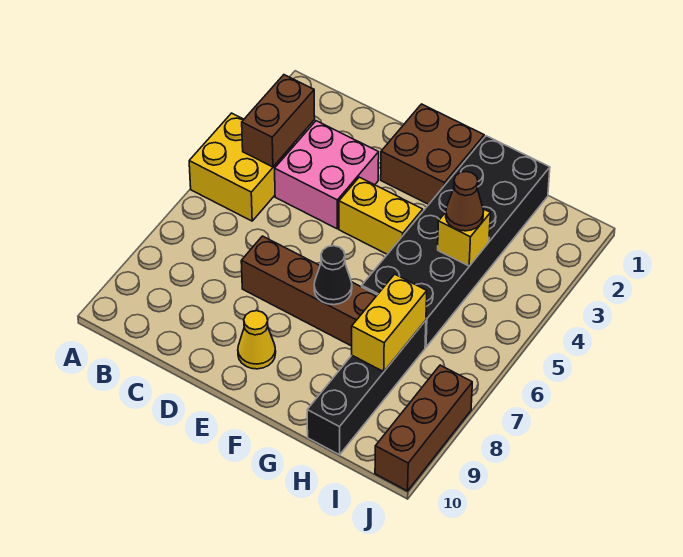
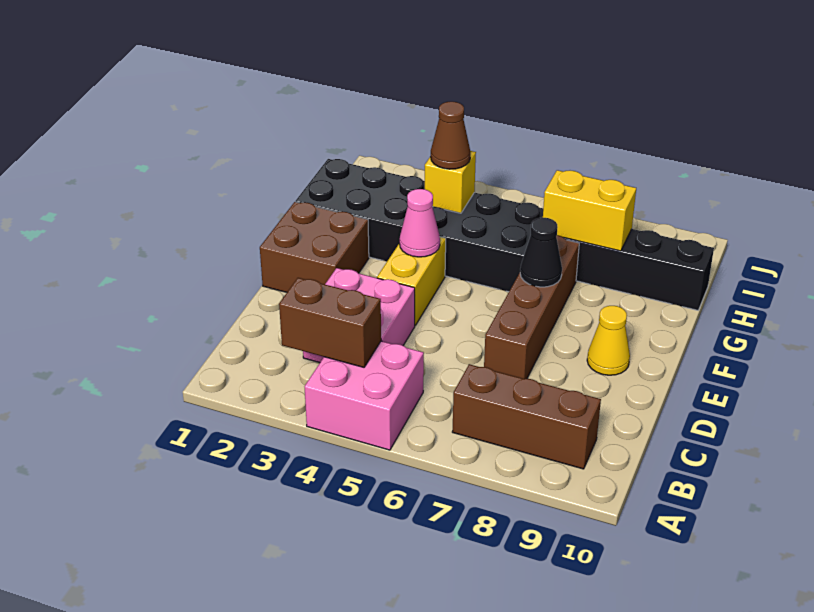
yellow brick A4:B5 level 1 -> pink brick A4:B5 level 1
none -> pink cone F4 level 2
brown brick J8:J10 level 1 -> brown brick B7:B9 level 1

